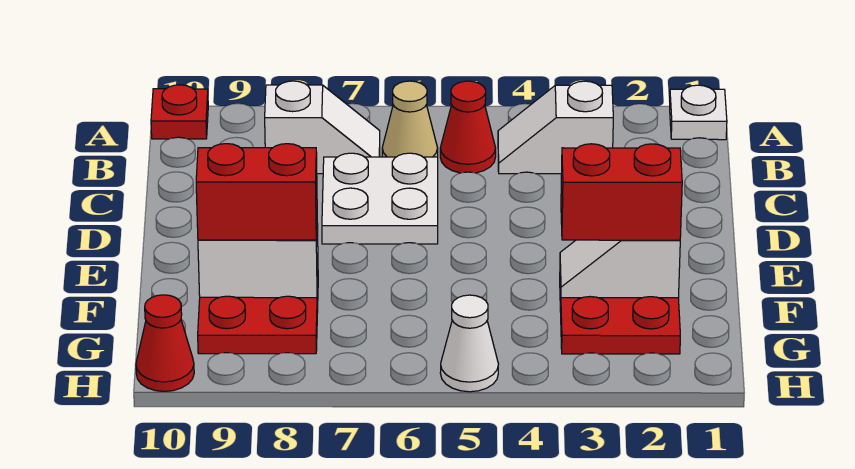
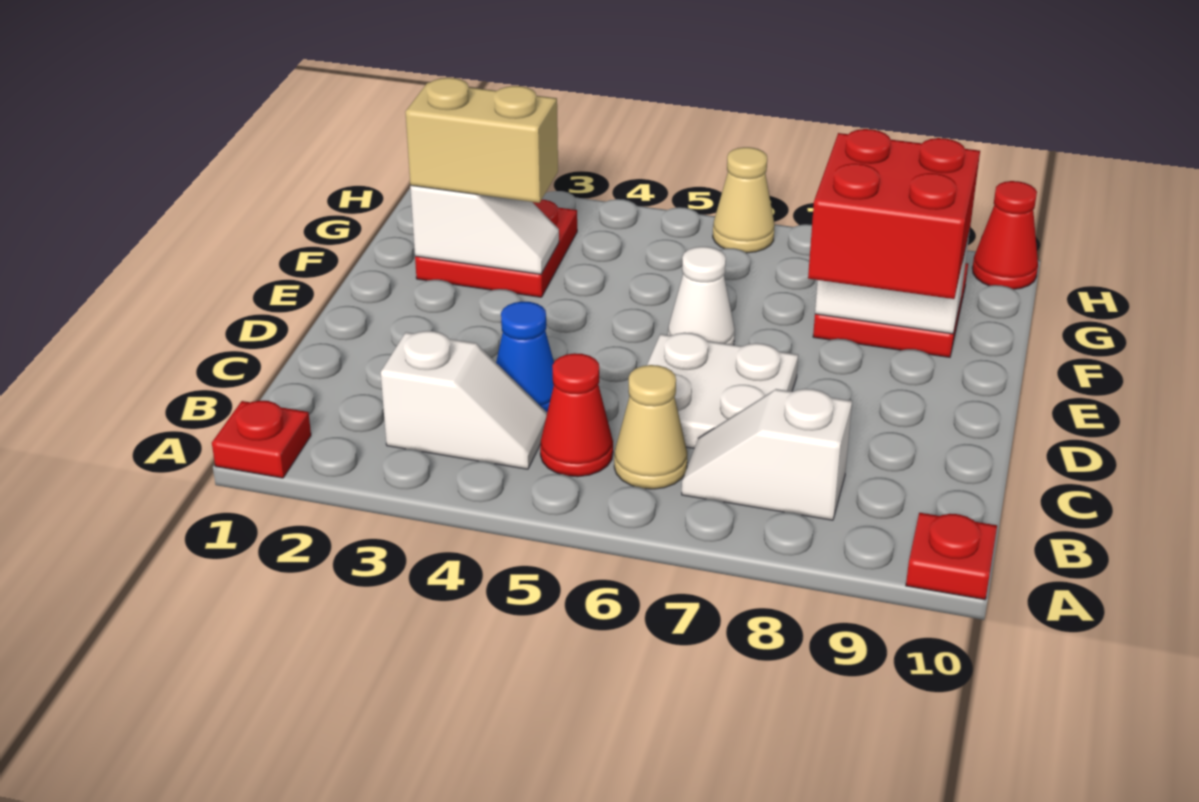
white plate A1 level 1 -> red plate A1 level 1
none -> blue cone C4 level 1
red brick F2:F3 level 3 -> tan brick F2:F3 level 3
red brick F8:F9 level 3 -> red brick E8:F9 level 3
white cone H5 level 1 -> white cone E6 level 1
none -> tan cone H6 level 1

